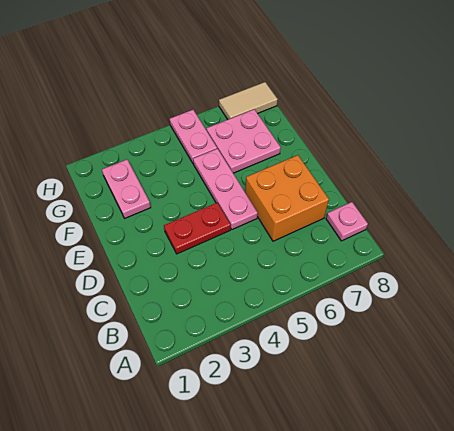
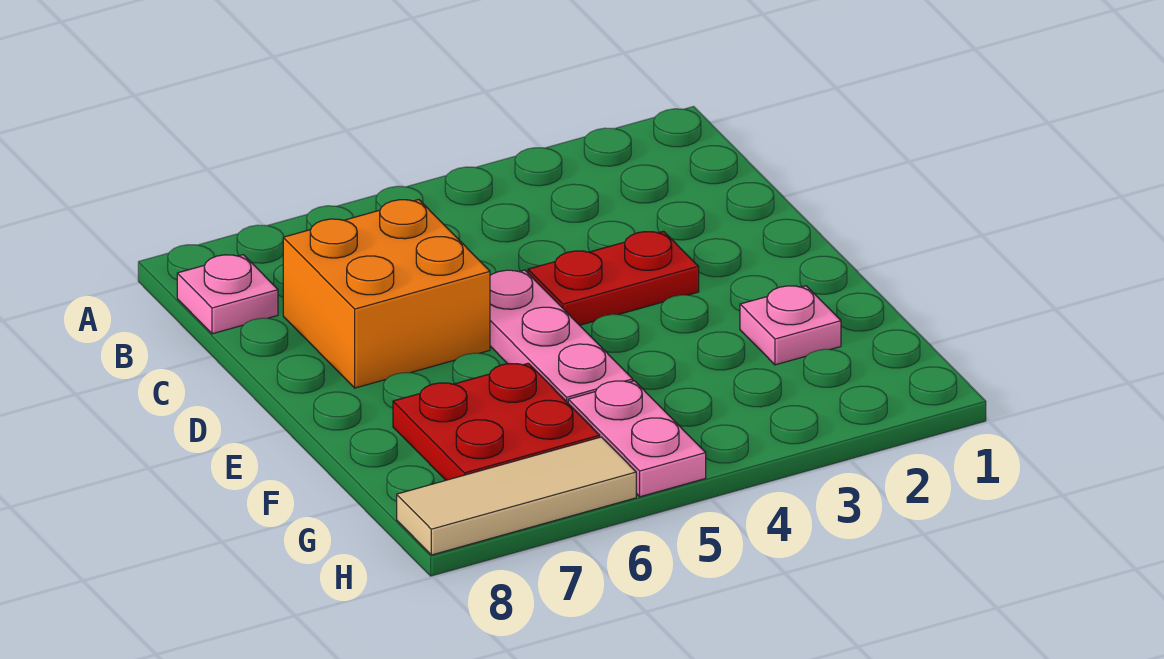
pink plate F2:G2 level 1 -> pink plate F2 level 1
pink plate F6:G7 level 1 -> red plate F6:G7 level 1
tan tile H7:H8 level 1 -> tan tile H6:H8 level 1

